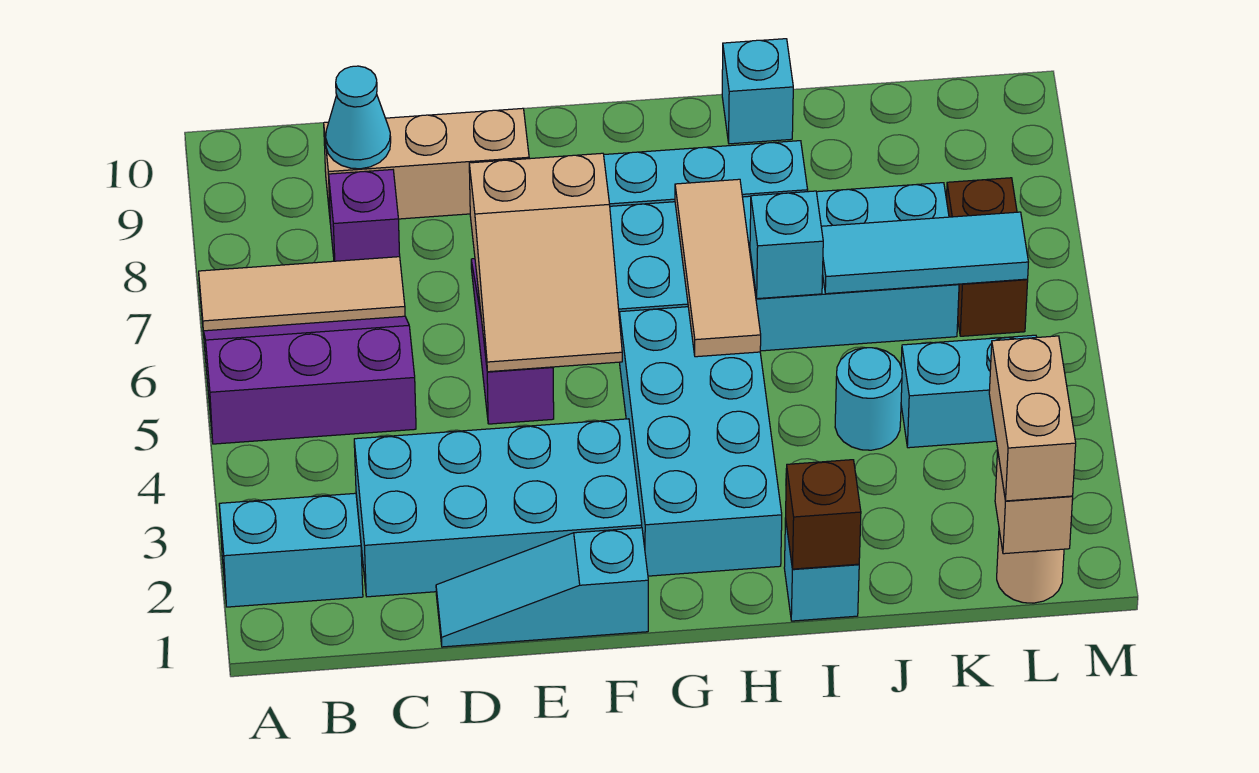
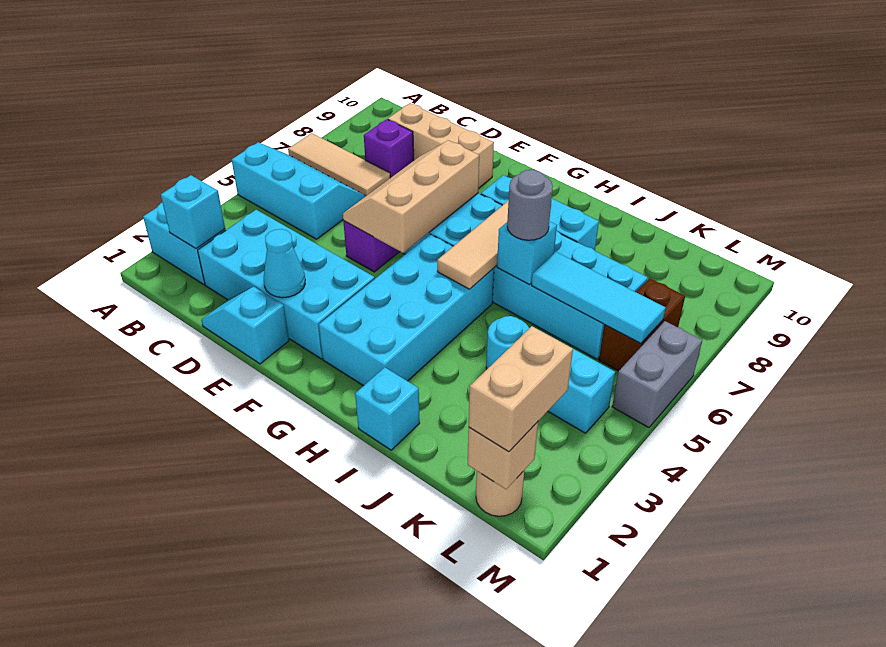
purple slope A5:C6 level 1 top 5 -> cyan slope A5:C6 level 1 top 5
cyan cone C9 level 2 -> cyan cone E2 level 2
cyan slope D1:F1 level 1 top F -> cyan slope D1:E1 level 1 top E
tan slope E5:F7 level 2 top 7 -> tan slope E5:F7 level 2 top F
brown brick I1 level 2 -> none
none -> grey round brick I6 level 3
cyan brick I10 level 1 -> cyan brick B2 level 2
none -> grey brick M5:M6 level 1

